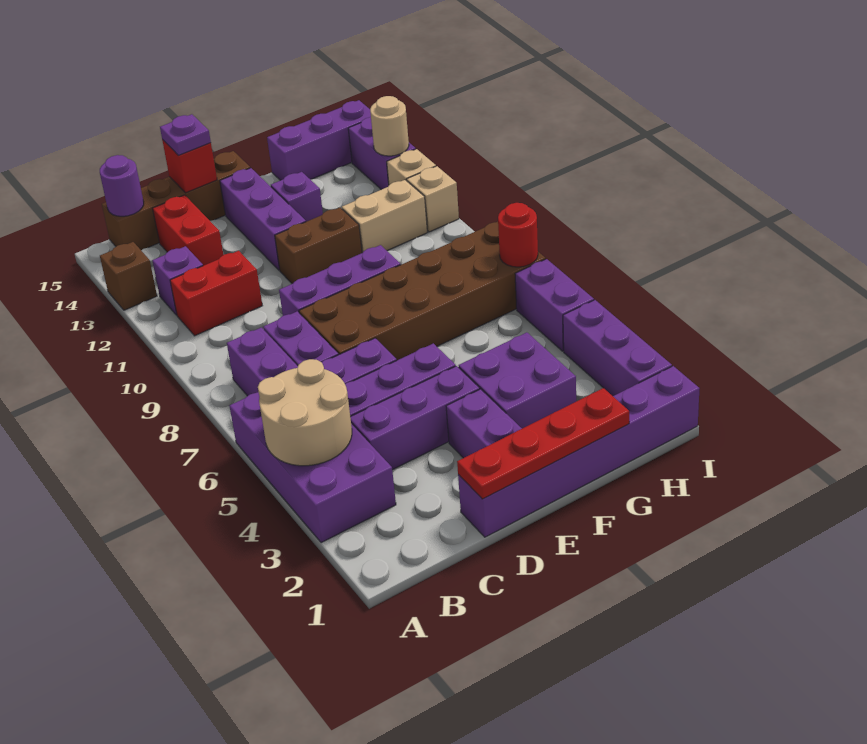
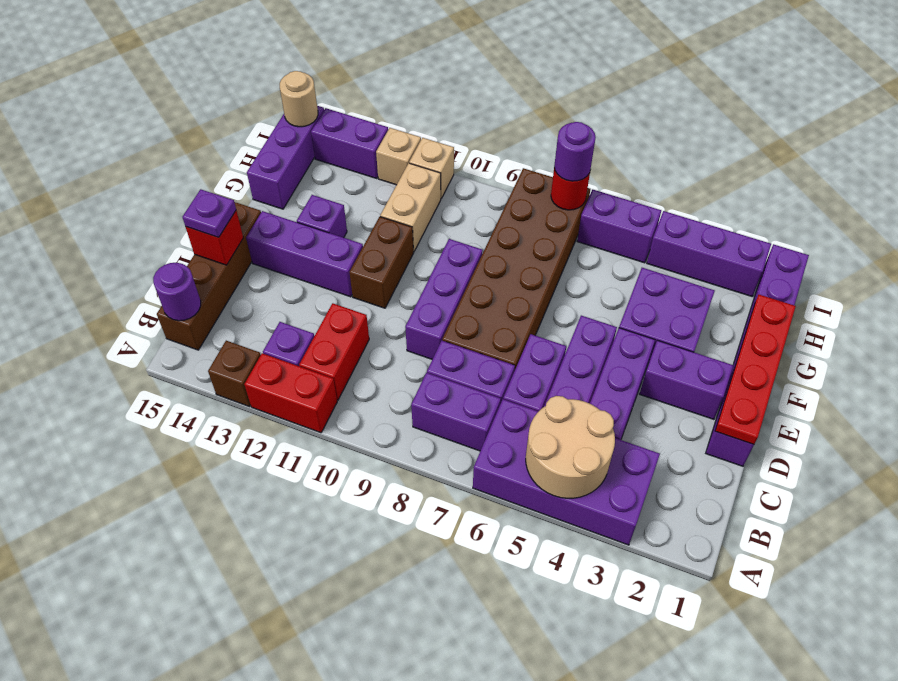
red brick C13:C14 level 1 -> red brick A11:A12 level 1
none -> purple round brick I7 level 3
tan round brick I13 level 2 -> tan round brick I15 level 2

